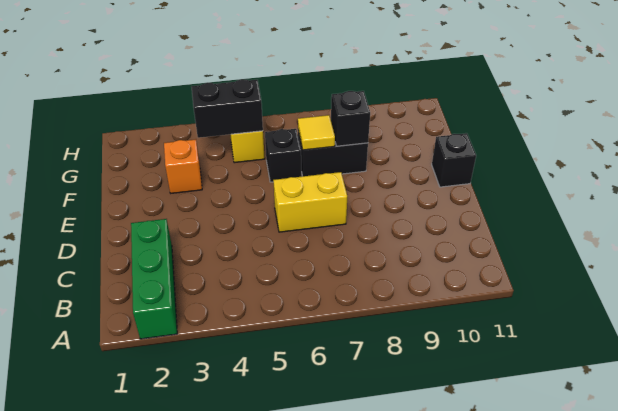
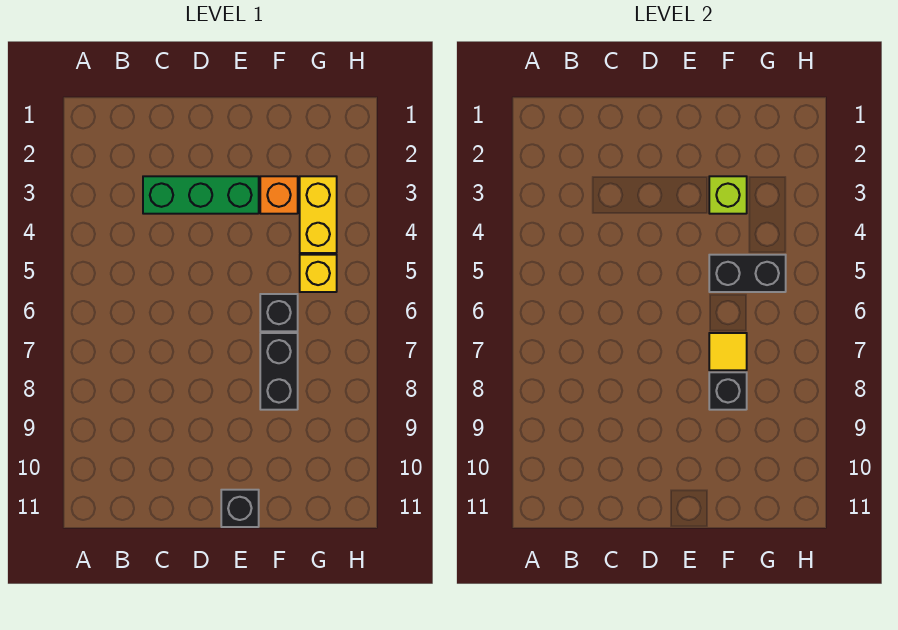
green brick A2:C2 level 1 -> green brick C3:E3 level 1
yellow brick D6:D7 level 1 -> yellow brick G3:G4 level 1
none -> lime brick F3 level 2
black brick G4:G5 level 2 -> black brick F5:G5 level 2

